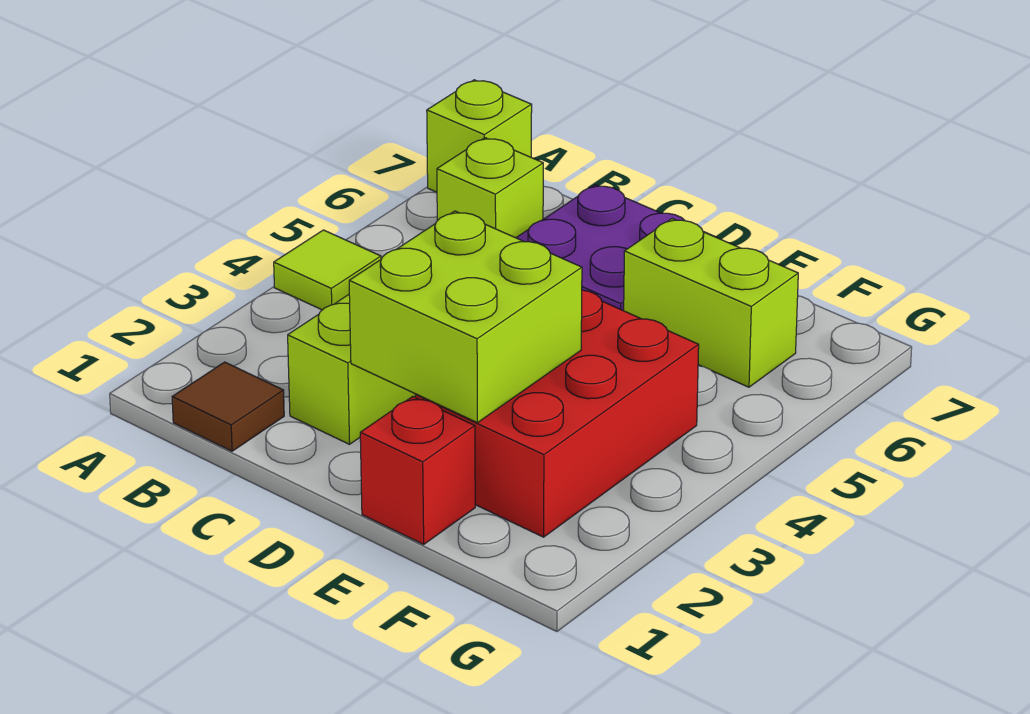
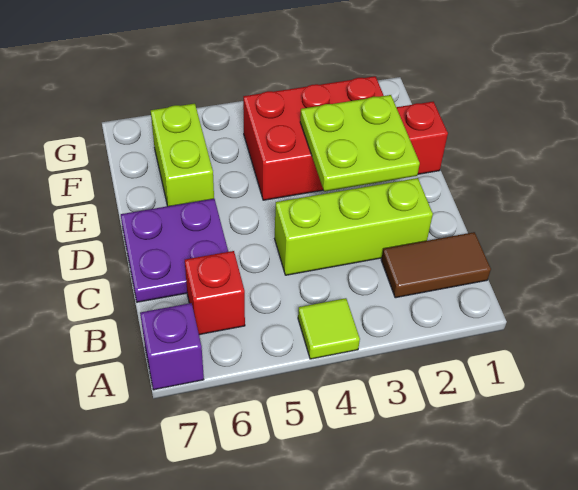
lime brick A7 level 1 -> purple brick A7 level 1
brown tile B1 level 1 -> brown tile B1:B2 level 1
lime brick B6 level 1 -> red brick B6 level 1
lime brick D2:E3 level 2 -> lime plate D2:E3 level 2

